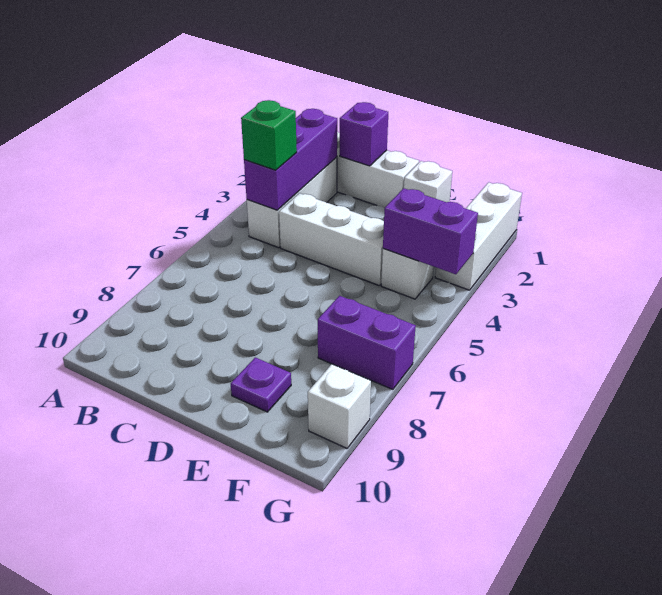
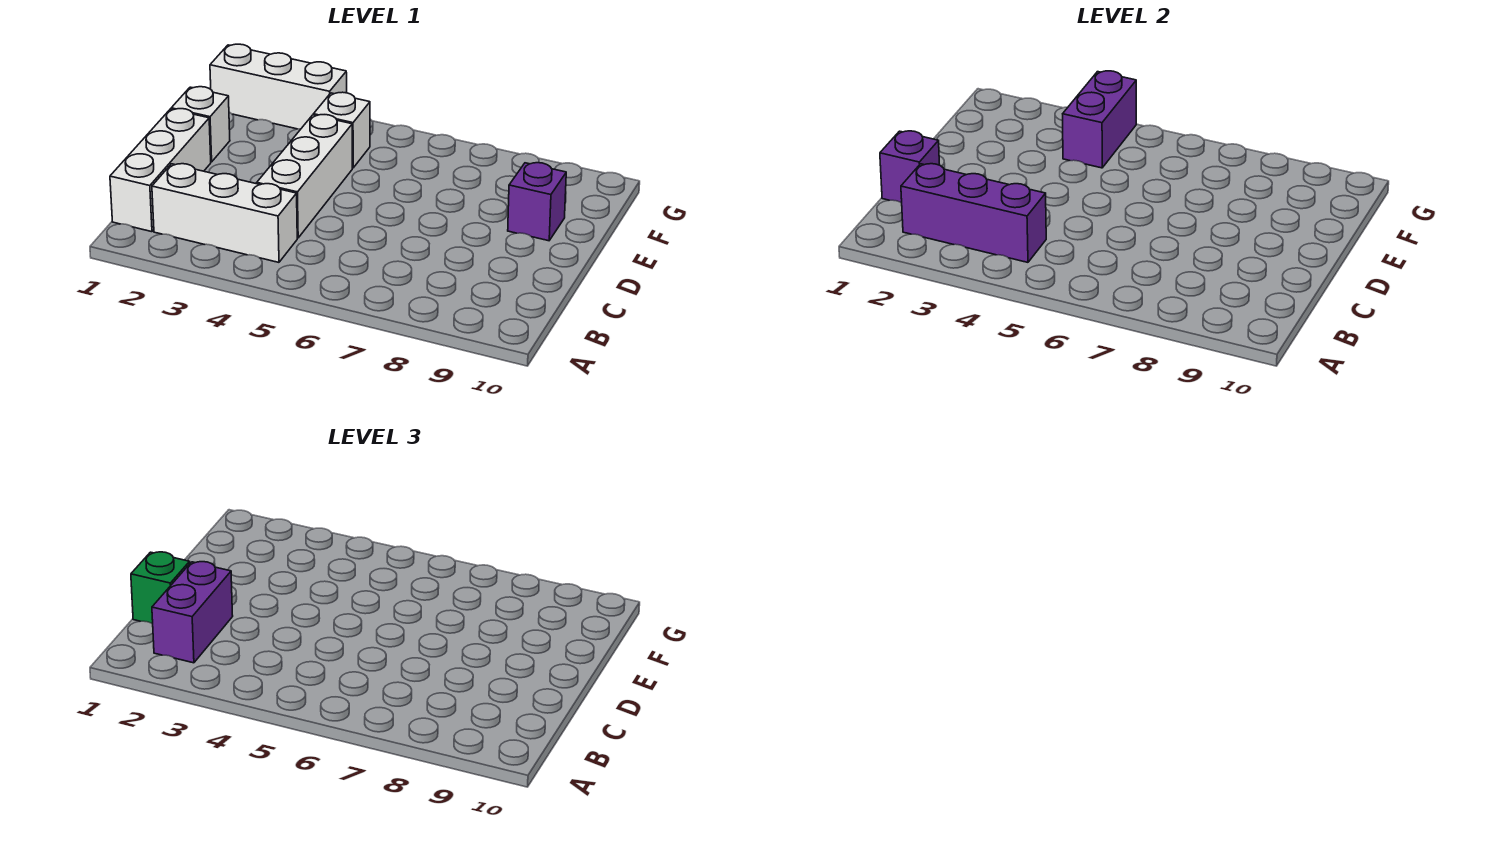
green brick B4 level 3 -> green brick C1 level 3
purple plate E9 level 1 -> purple brick E9 level 1
purple brick F7:G7 level 1 -> purple brick B2:C2 level 3
white brick G9 level 1 -> none

